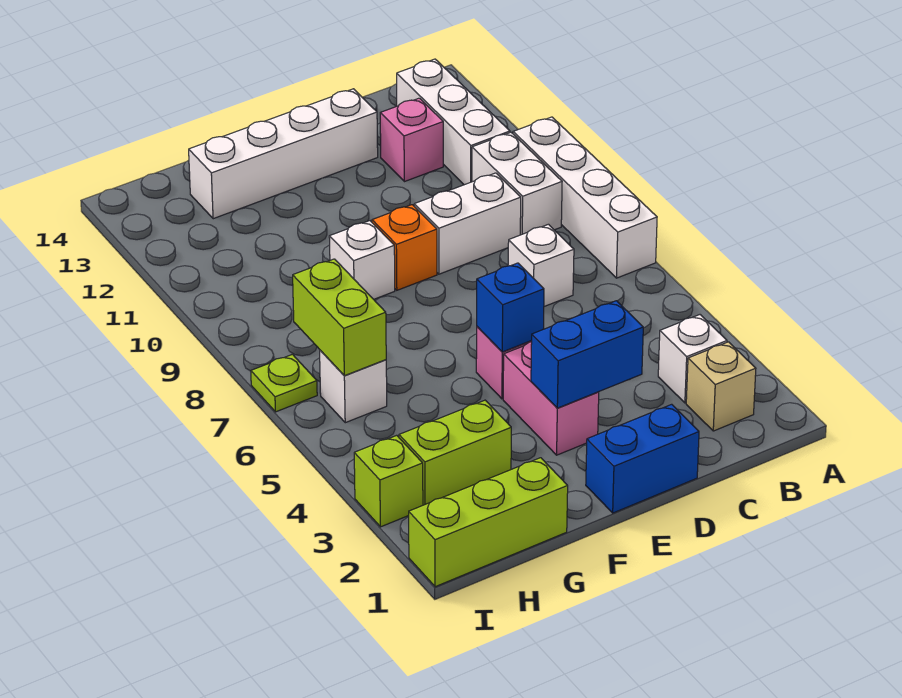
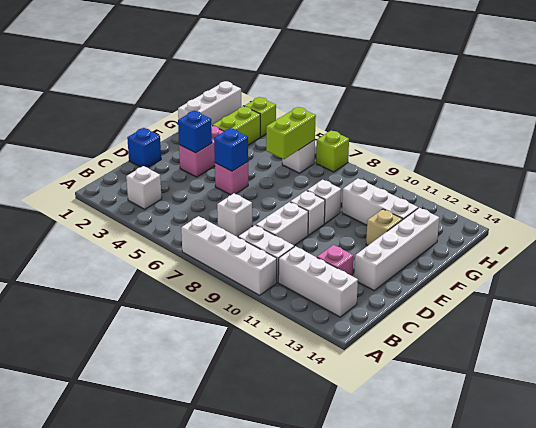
tan brick B2 level 1 -> tan brick F12 level 1
blue brick D1:E1 level 1 -> blue brick D1 level 1
blue brick D3:E3 level 2 -> blue brick E3 level 2
pink brick E3:E4 level 1 -> pink brick E3:F3 level 1
orange brick E9 level 1 -> white brick E9 level 1
lime brick G1:I1 level 1 -> white brick G1:I1 level 1
none -> white brick G10:G12 level 1
lime brick H6:H7 level 2 -> lime brick G6:H6 level 2
lime plate I7 level 1 -> lime brick I7 level 1

